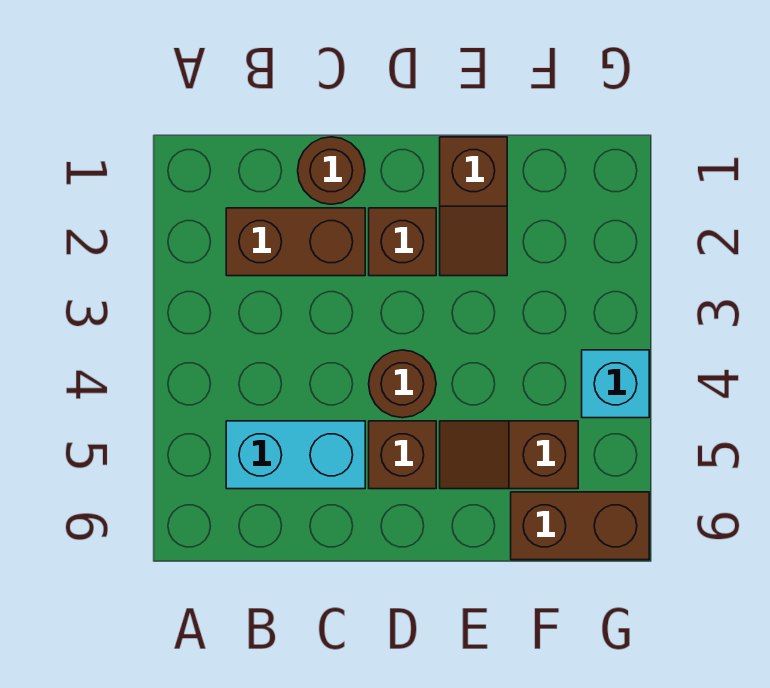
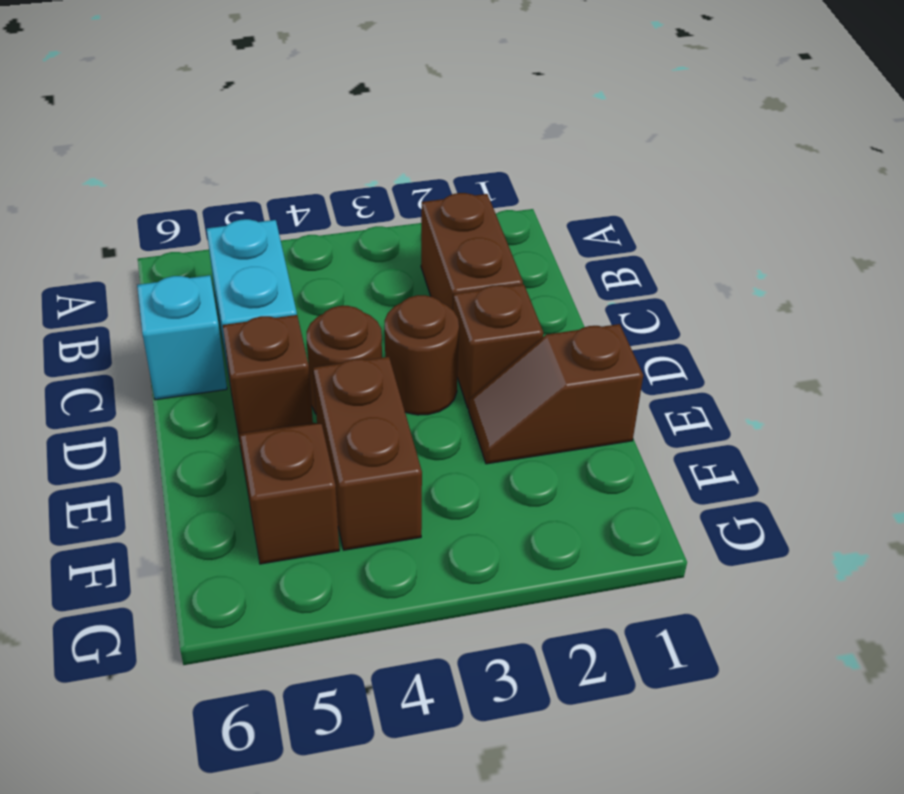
brown round brick C1 level 1 -> brown round brick D3 level 1
brown brick F6:G6 level 1 -> brown brick E4:F4 level 1
cyan brick G4 level 1 -> cyan brick C6 level 1

